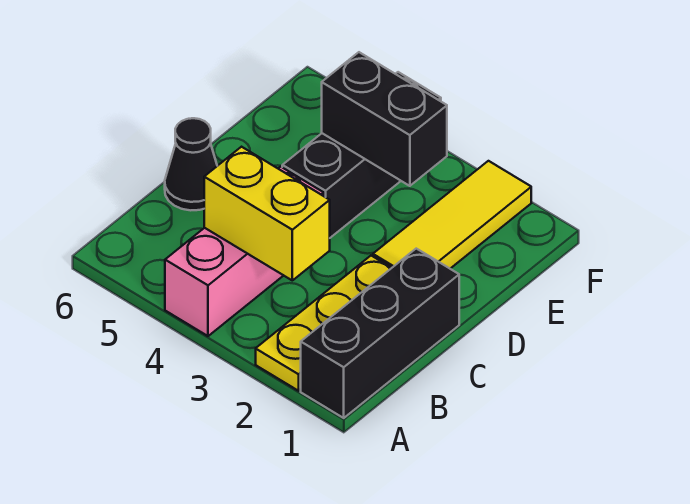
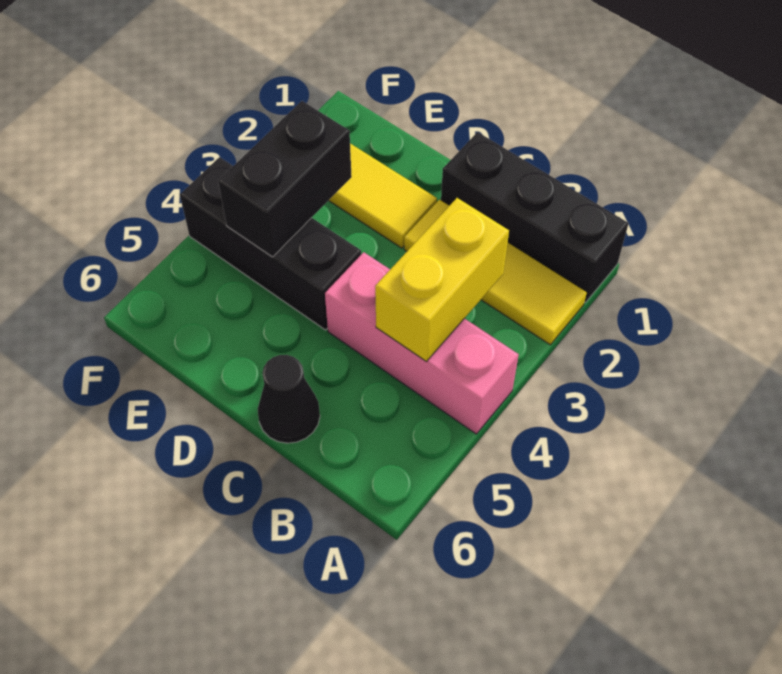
yellow plate A2:C2 level 1 -> yellow tile A2:C2 level 1

